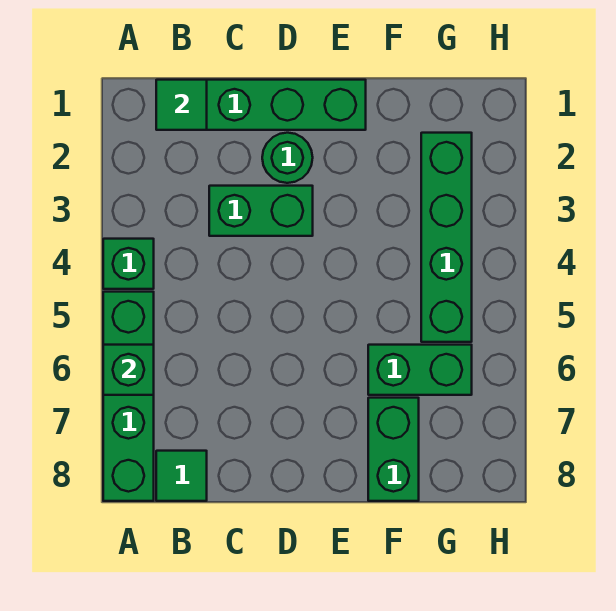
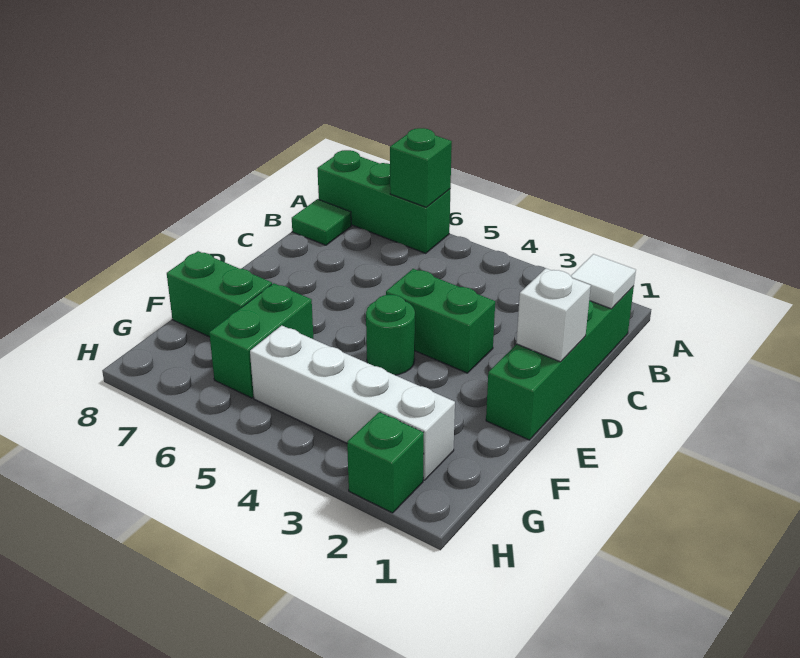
green brick A4 level 1 -> green brick H2 level 1
green brick A5:A8 level 1 -> green brick A6:A8 level 1
green tile B1 level 2 -> white tile B1 level 2
green brick C3:D3 level 1 -> green brick D3:D4 level 1
none -> white brick D1 level 2
green round brick D2 level 1 -> green round brick E4 level 1
green brick G2:G5 level 1 -> white brick G2:G5 level 1

